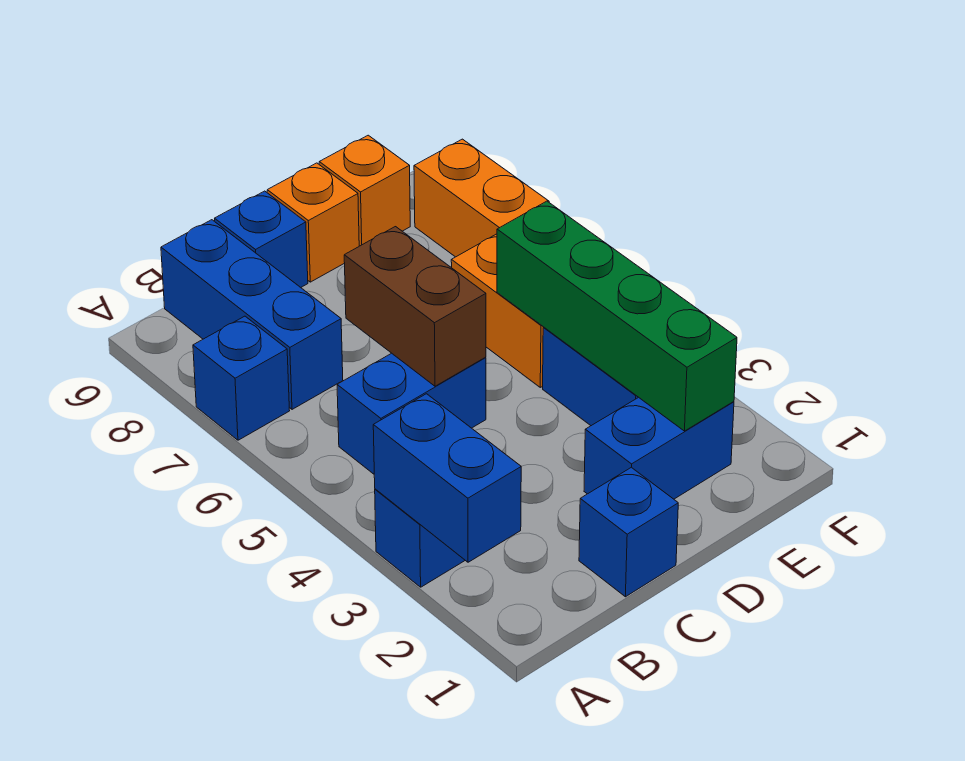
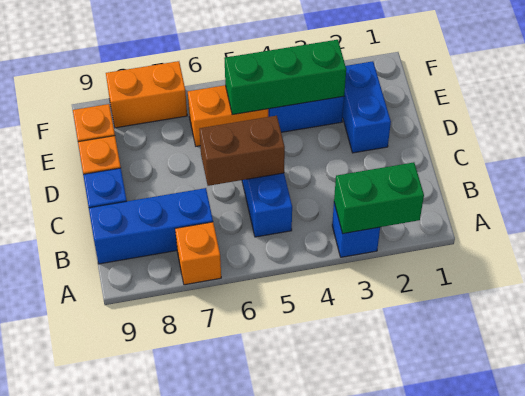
blue brick A2:A3 level 2 -> green brick A2:A3 level 2
blue brick A7 level 1 -> orange brick A7 level 1
blue brick C1 level 1 -> none
green brick E2:E5 level 2 -> green brick E3:E5 level 2

